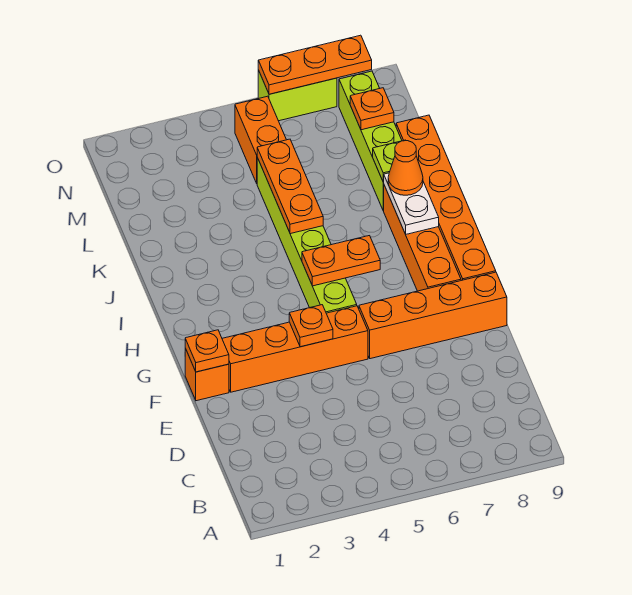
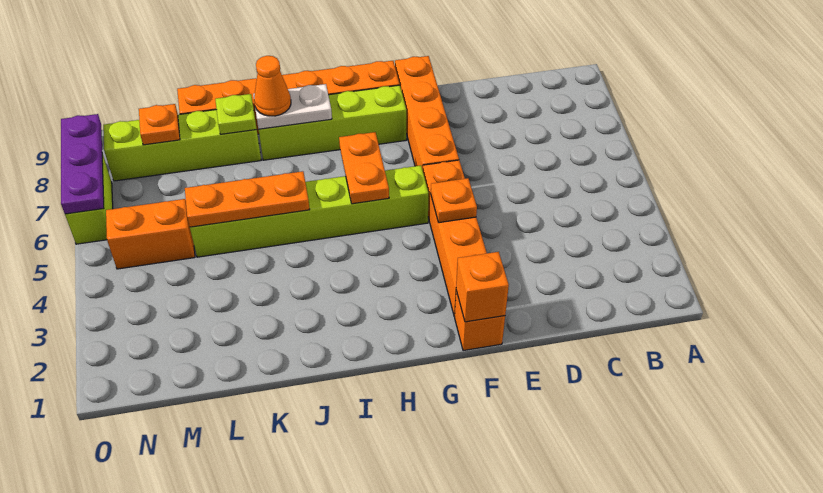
orange plate F1 level 2 -> orange brick F1 level 2
orange brick G8:J8 level 1 -> lime brick G8:J8 level 1
orange plate O6:O8 level 2 -> purple plate O6:O8 level 2

